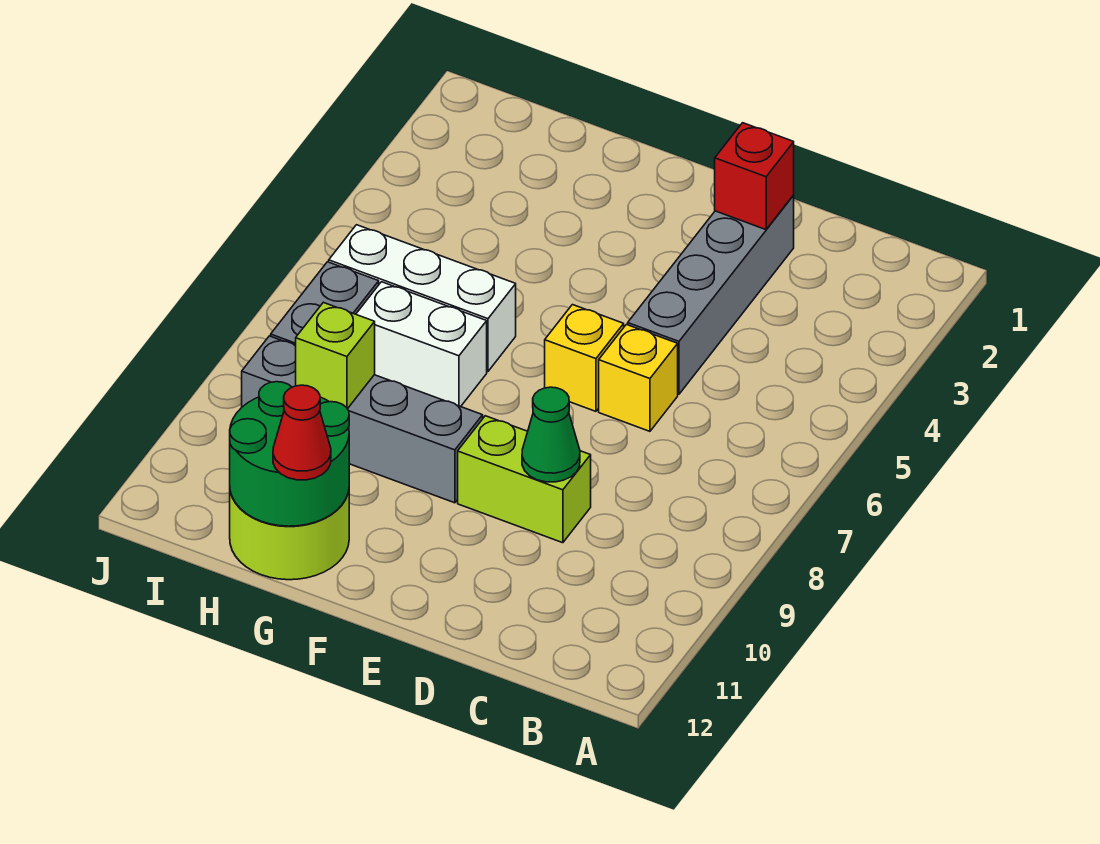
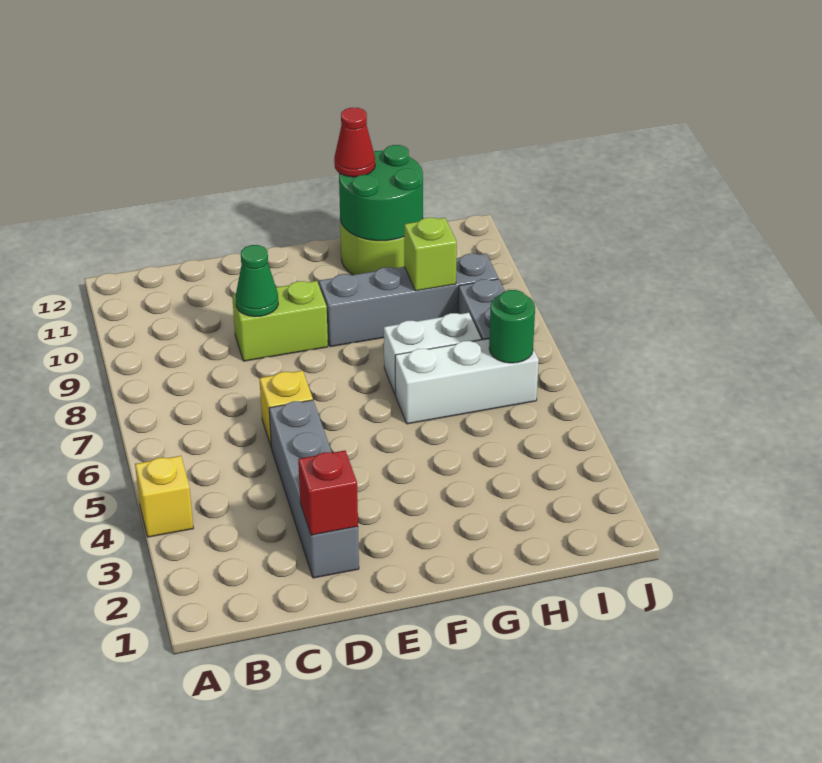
yellow brick E6 level 1 -> yellow brick A4 level 1
none -> green round brick I6 level 2

